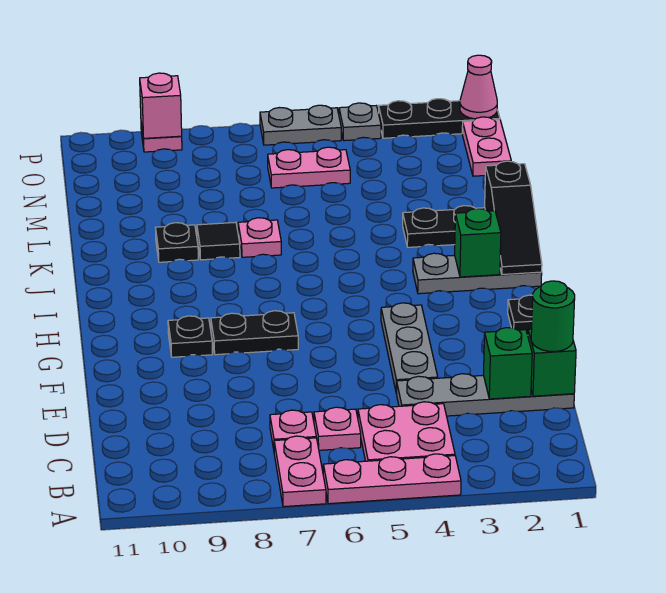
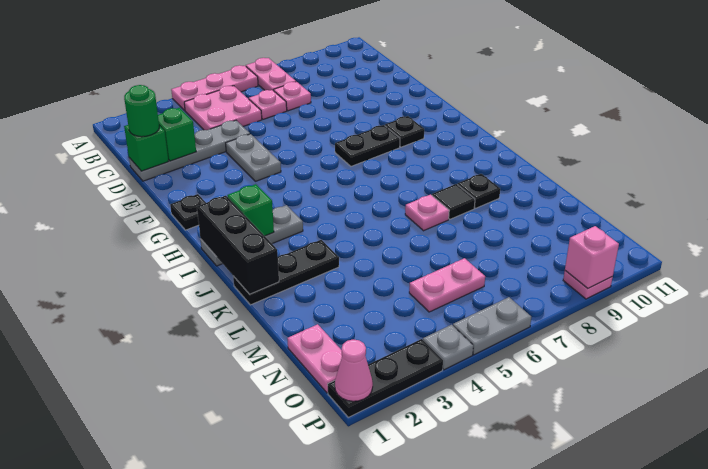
grey plate E4:G4 level 1 -> grey plate E4:F4 level 1
black slope I1:K1 level 2 top K -> black brick I1:K1 level 2

